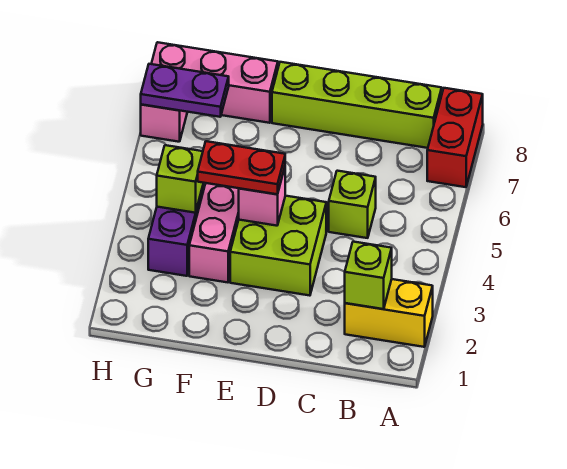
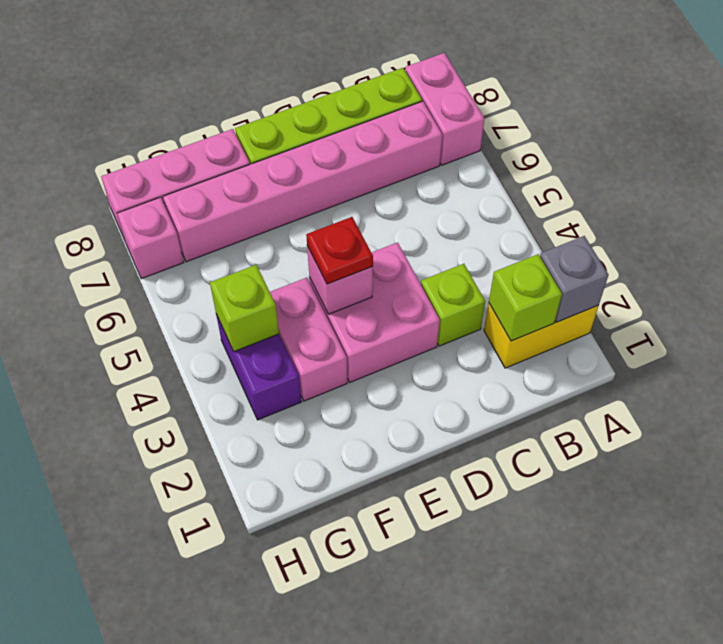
none -> grey brick A2 level 2
red brick A7:A8 level 1 -> pink brick A7:A8 level 1
none -> pink brick B7:G7 level 1
lime brick C5 level 1 -> lime brick C3 level 1
lime brick D3:E4 level 1 -> pink brick D3:E4 level 1
red plate E4:F4 level 3 -> red plate E4 level 3
purple plate G7:H7 level 2 -> none

